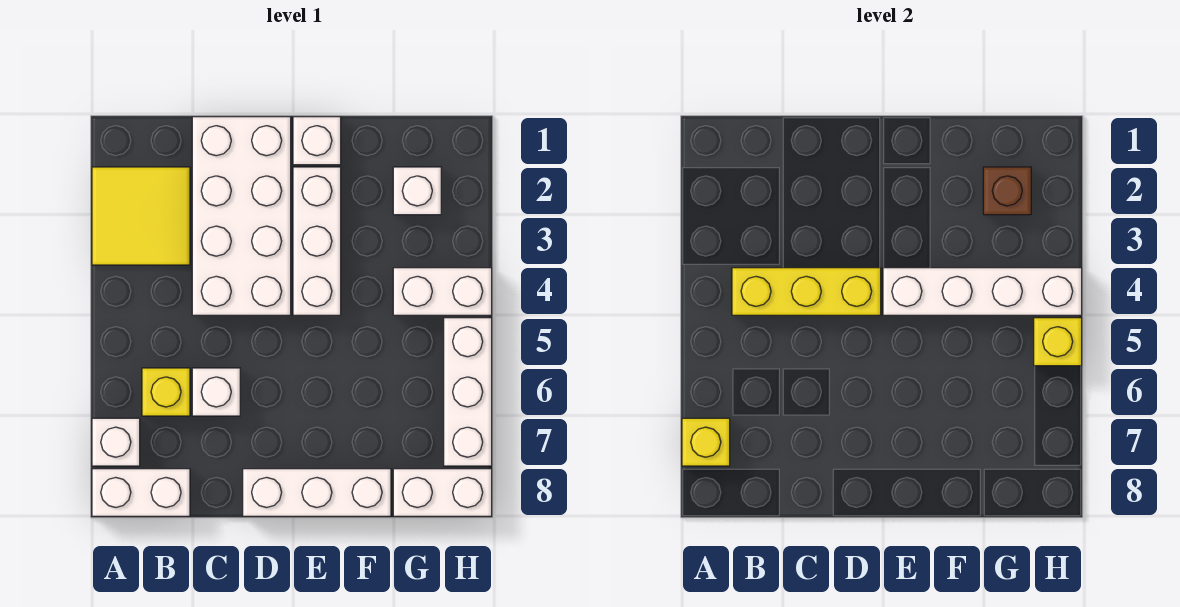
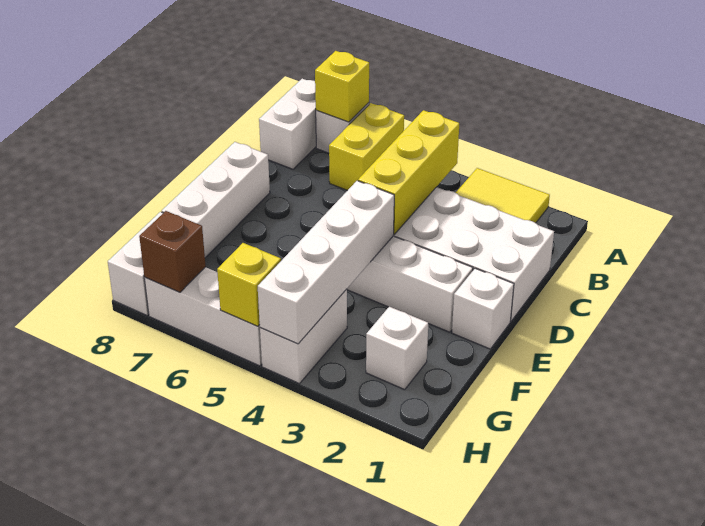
yellow brick B6 level 1 -> yellow brick A6:B6 level 1
white brick C6 level 1 -> none
brown brick G2 level 2 -> brown brick H7 level 2

